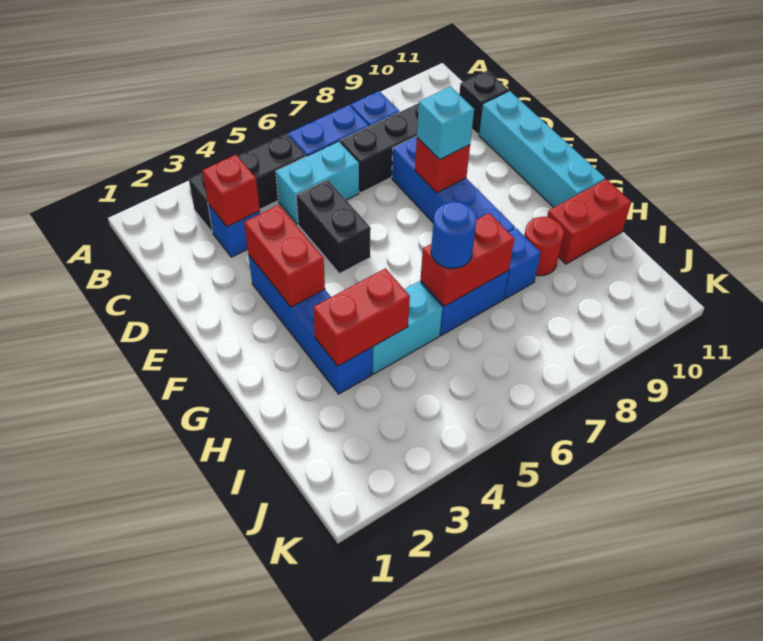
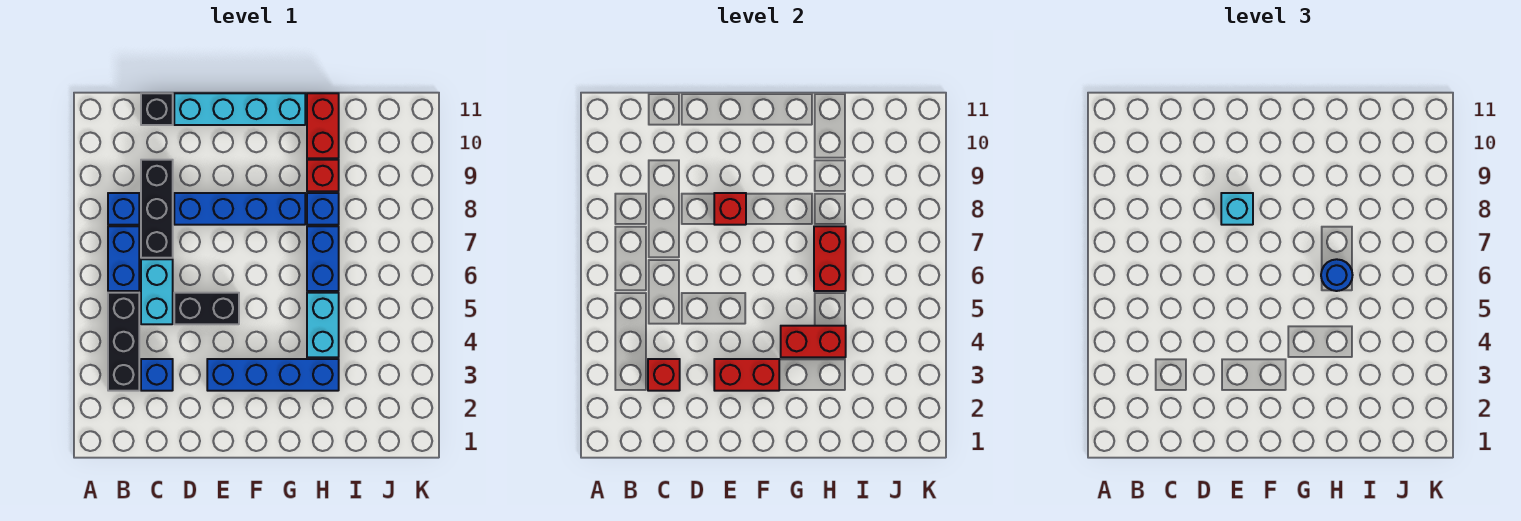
red brick H3:H4 level 2 -> red brick G4:H4 level 2
red round brick H9 level 1 -> red brick H9 level 1

